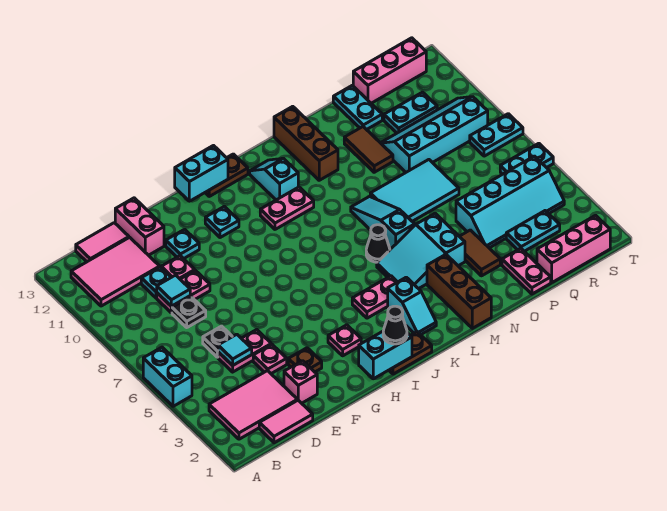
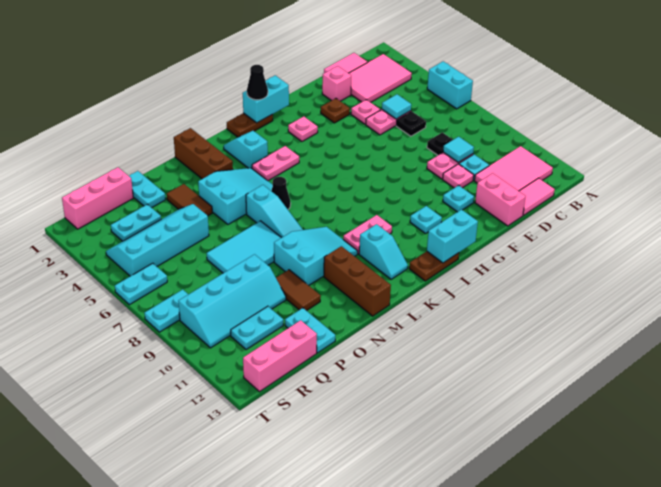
none -> cyan slope L9:N10 level 1 top N
pink plate P1:P2 level 1 -> cyan plate P1:P2 level 1

